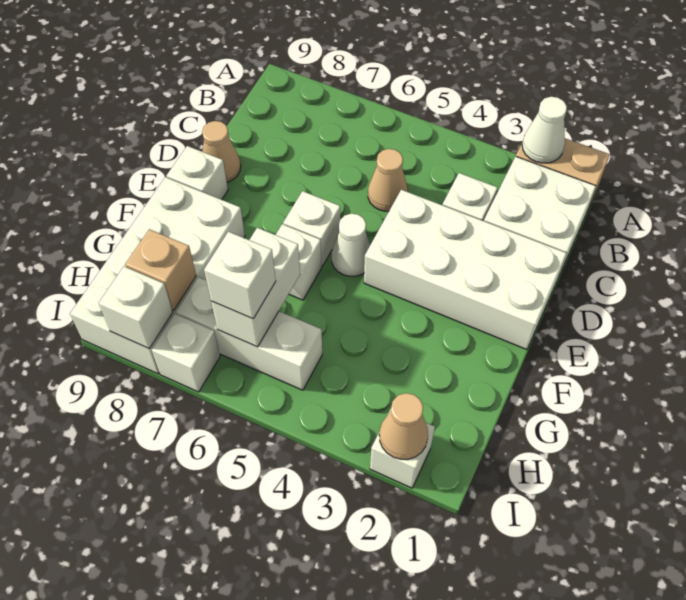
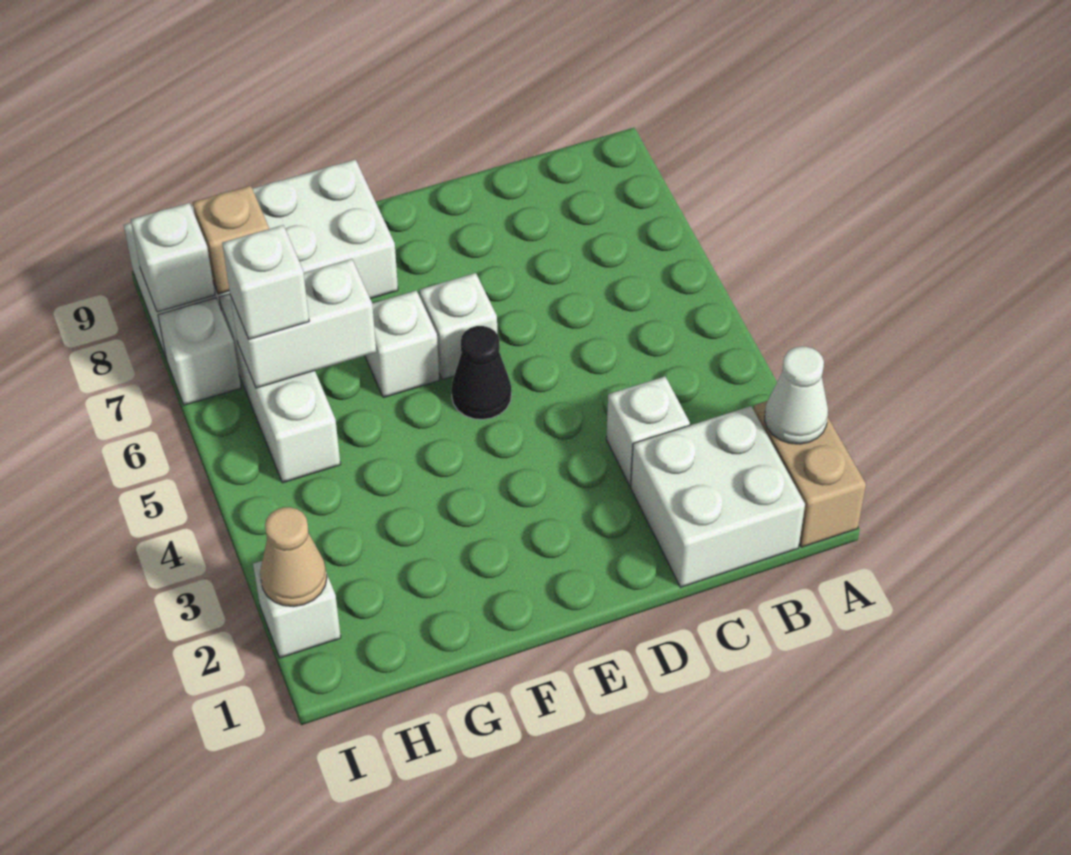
tan cone C5 level 1 -> none
white brick D1:E4 level 1 -> none
tan cone D9 level 1 -> none
white cone E5 level 1 -> black cone E5 level 1
white brick E9 level 1 -> none

